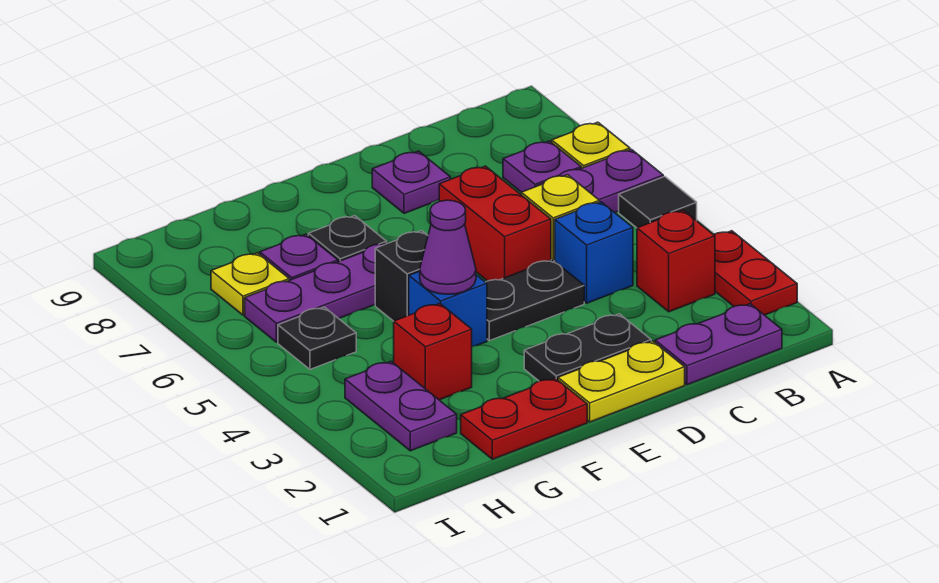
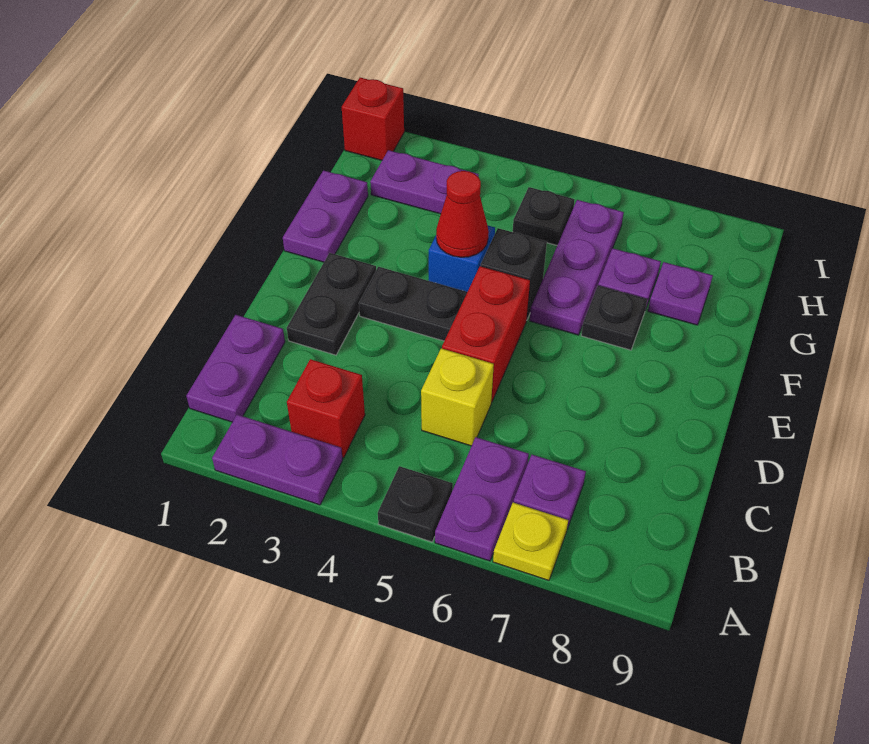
red plate A2:A3 level 1 -> purple plate A2:A3 level 1
black tile A5 level 1 -> black plate A5 level 1
blue brick C4 level 1 -> none
yellow plate D1:E1 level 1 -> none
black plate D4:E4 level 1 -> black plate E3:E4 level 1
red brick D5:D6 level 1 -> red brick D5:E5 level 1
purple plate D8 level 1 -> purple plate G8 level 1
red plate F1:G1 level 1 -> purple plate F1:G1 level 1
purple cone F4 level 2 -> red cone F4 level 2
red brick G3 level 1 -> red brick I1 level 1
yellow plate H7 level 1 -> none

